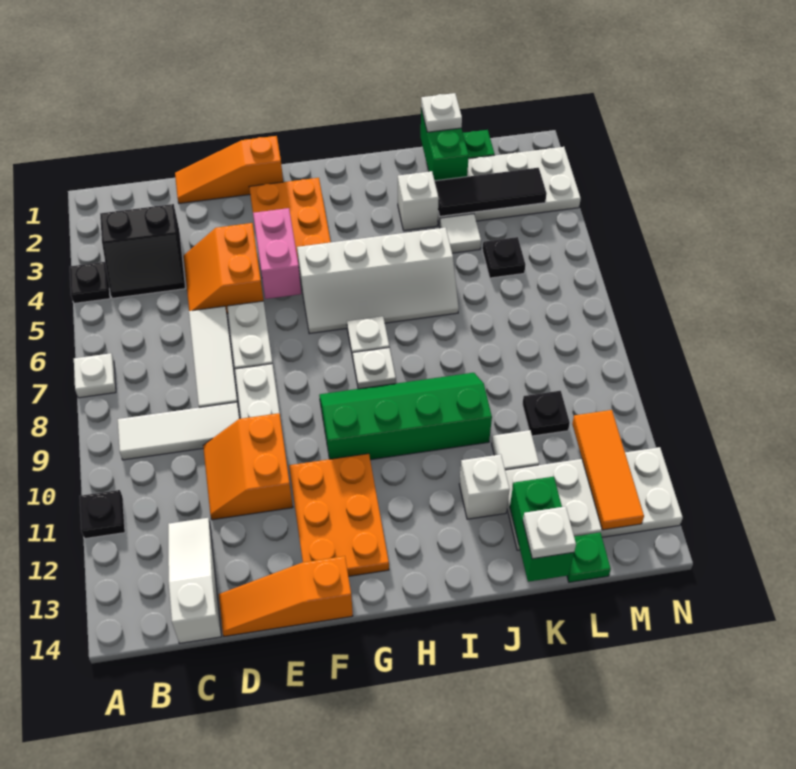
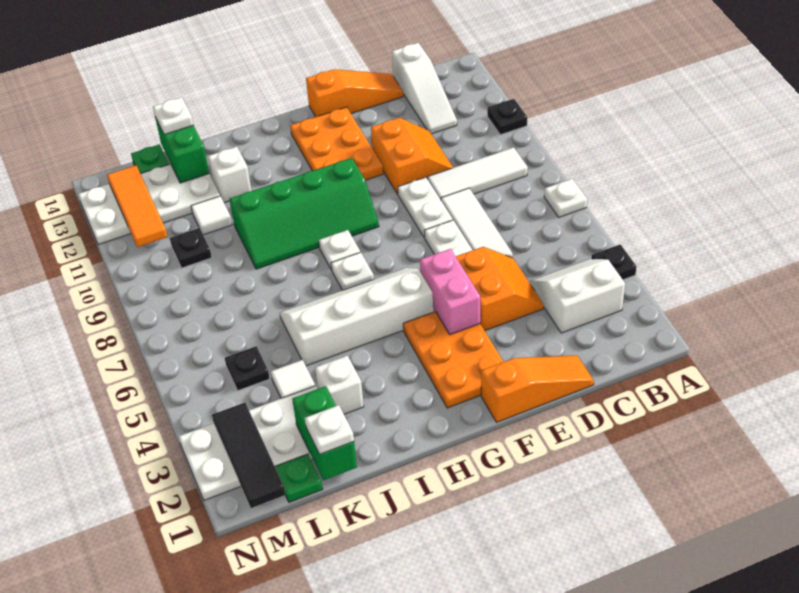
black slope B3:C4 level 1 top 3 -> white slope B3:C4 level 1 top 3
black tile K3:M3 level 2 -> black tile M1:M3 level 2

